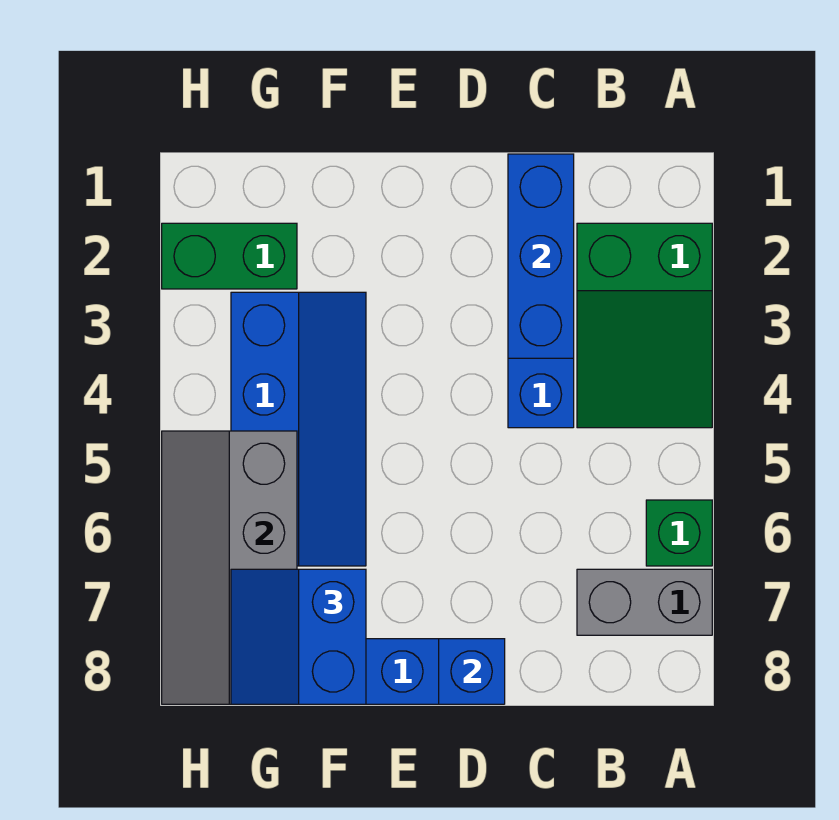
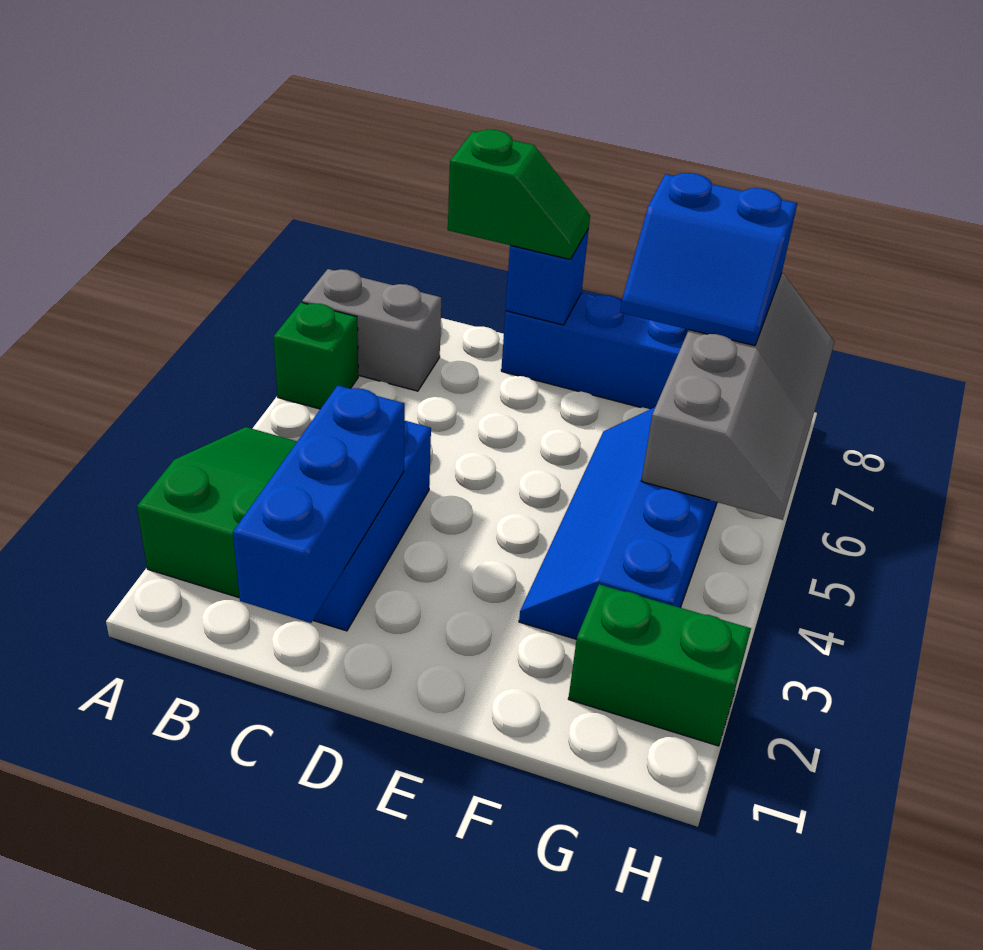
none -> green slope C8:D8 level 3 top C
blue slope F7:G8 level 3 top F -> blue slope F7:G8 level 3 top 8

